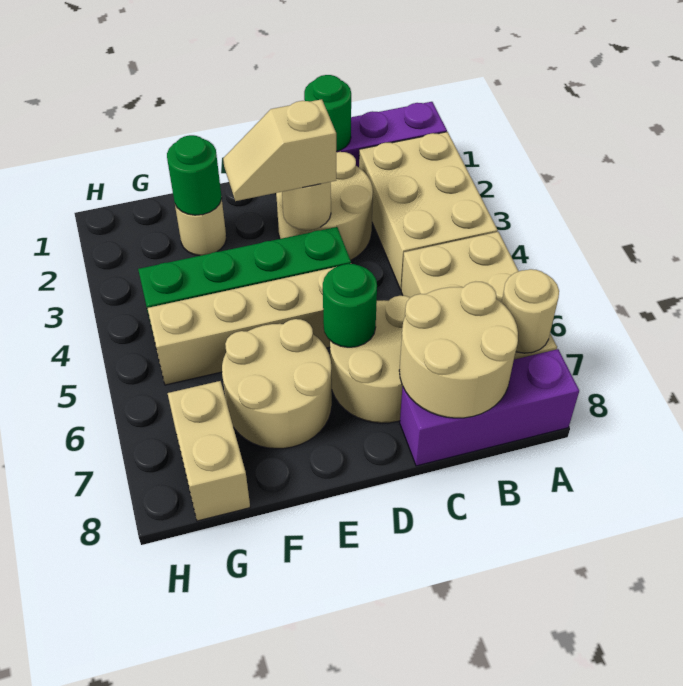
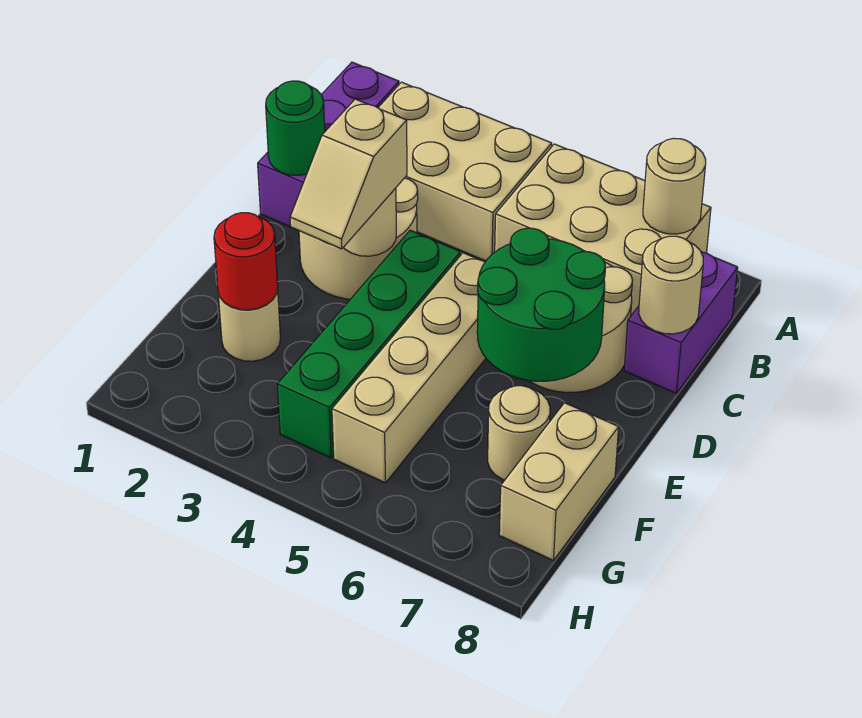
purple brick A8:C8 level 1 -> purple brick B8:C8 level 1
tan round brick B7:C8 level 2 -> tan round brick C8 level 2
green round brick D6 level 2 -> green round brick D6:E7 level 2
tan round brick E6:F7 level 1 -> tan round brick F7 level 1
green round brick F2 level 2 -> red round brick F2 level 2
tan brick G7:G8 level 1 -> tan brick F8:G8 level 1

